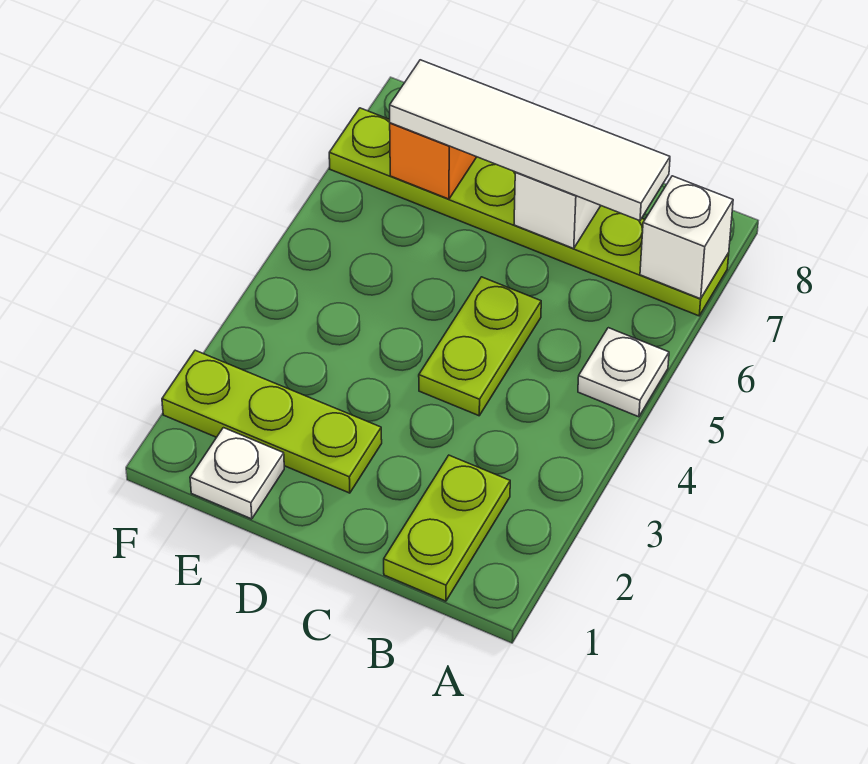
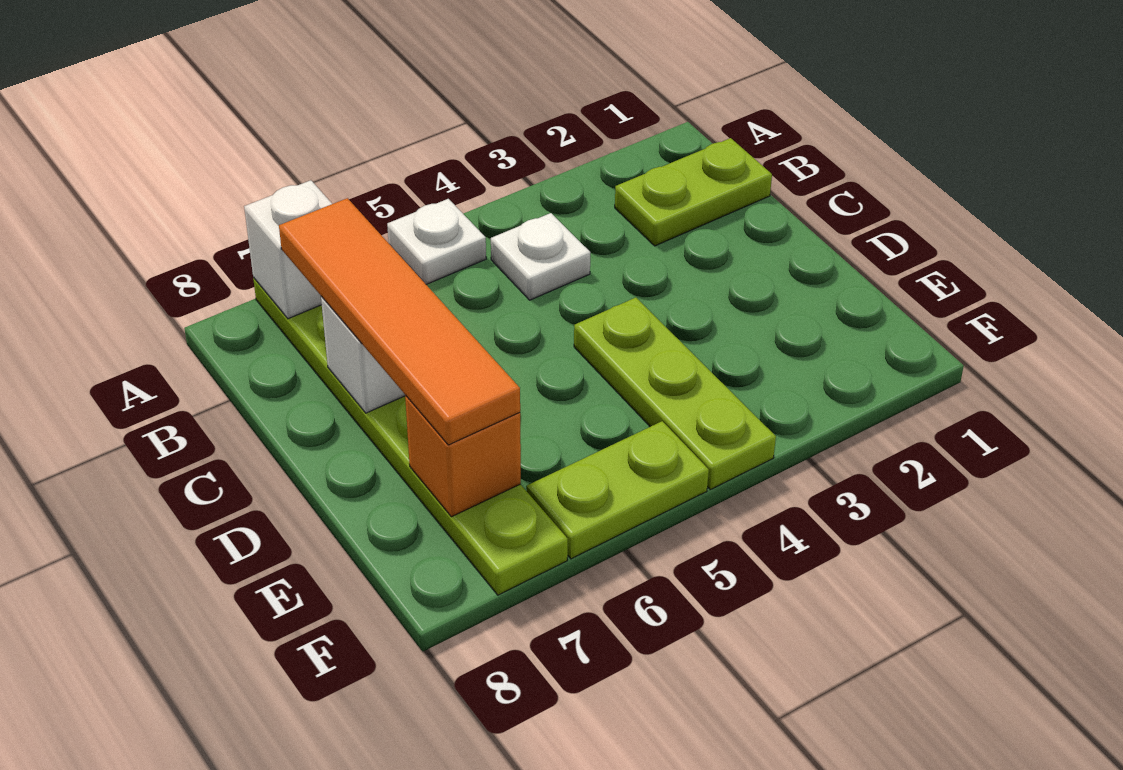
white tile B7:E7 level 3 -> orange tile B7:E7 level 3
lime plate C4:C5 level 1 -> lime plate F5:F6 level 1
lime plate D2:F2 level 1 -> lime plate D4:F4 level 1
white plate E1 level 1 -> white plate B4 level 1

